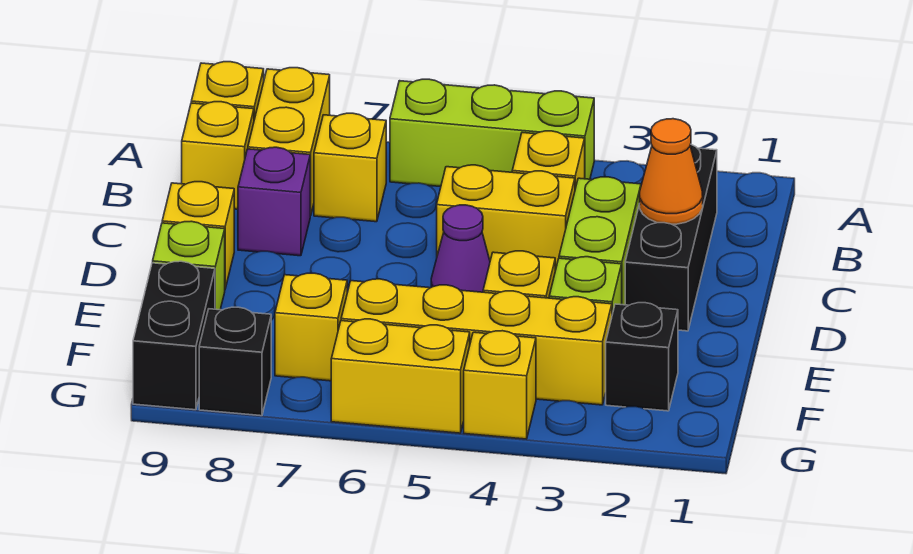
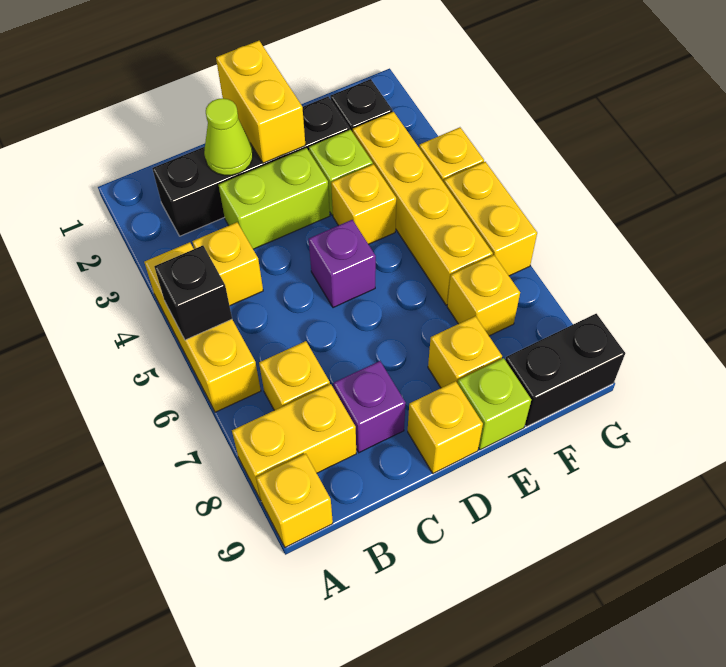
lime brick A4:A6 level 1 -> yellow brick A4:A6 level 1
black brick B2:D2 level 1 -> black brick B2:E2 level 1
yellow brick B9 level 1 -> yellow brick E8 level 1
orange cone C2 level 2 -> lime cone C2 level 2
yellow brick C4:C5 level 1 -> yellow brick D1:D2 level 2
purple cone D5 level 1 -> purple brick D5 level 1
black brick G8 level 1 -> black brick A5 level 2

